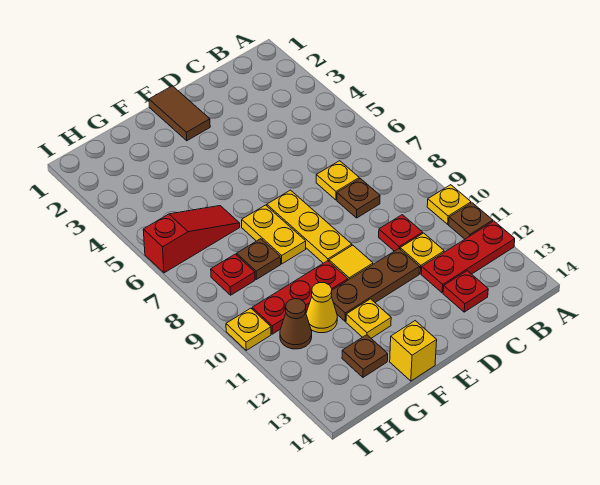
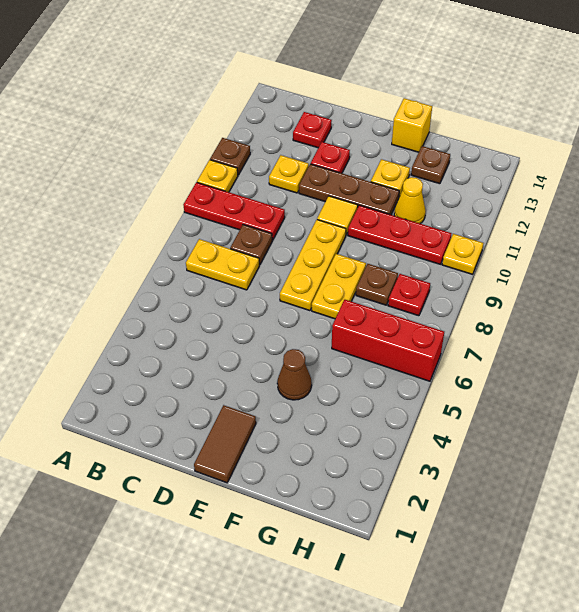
red plate A12:C12 level 1 -> red plate A9:C9 level 1
yellow plate C7 level 1 -> yellow plate B7:C7 level 1
red plate C10 level 1 -> red plate D12 level 1
red slope G6:I6 level 1 top I -> red brick G6:I6 level 1
brown cone H11 level 1 -> brown cone F4 level 1

